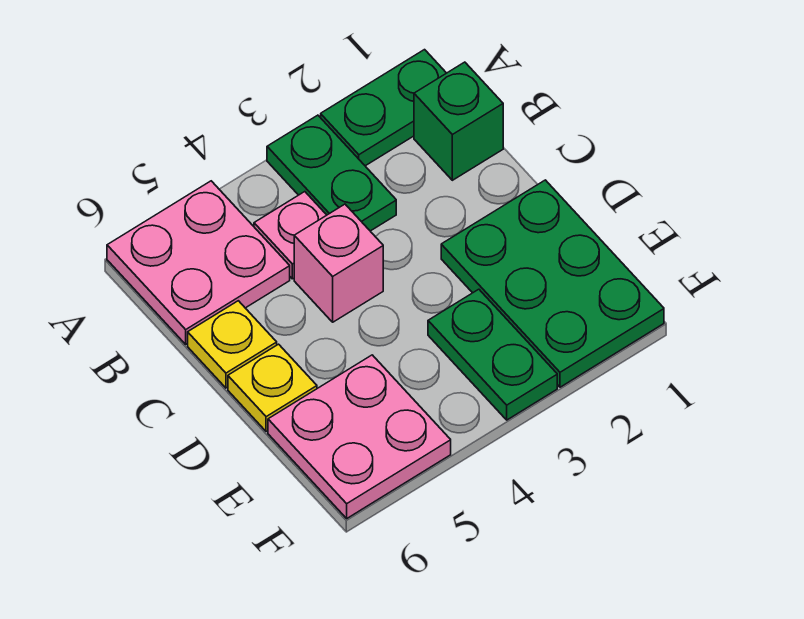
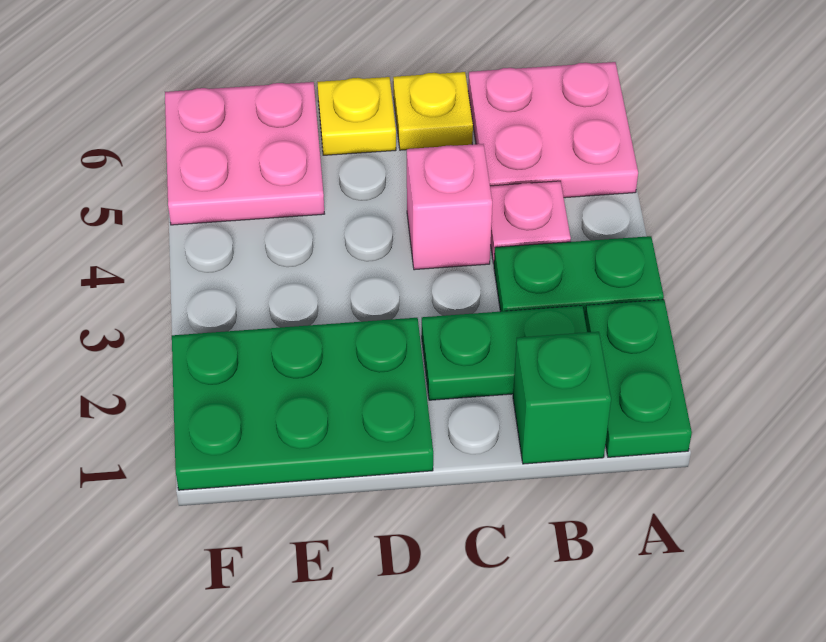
green plate E3:F3 level 1 -> green plate B2:C2 level 1

